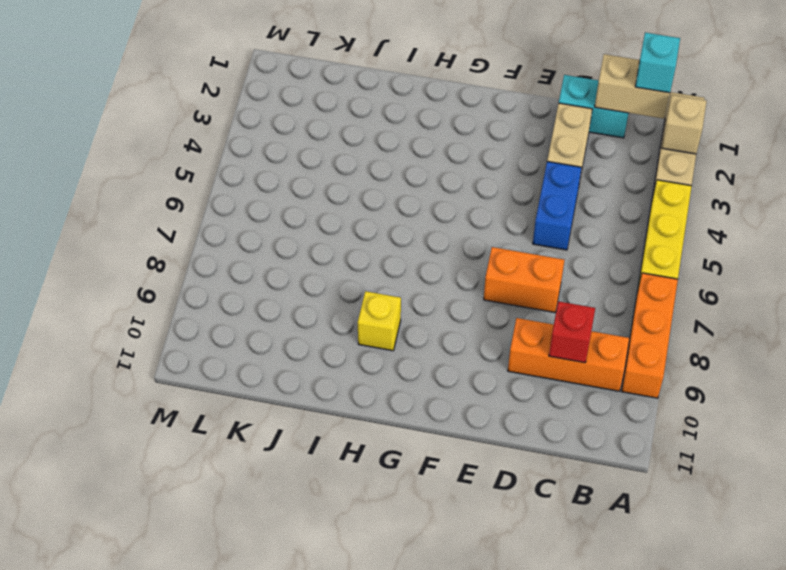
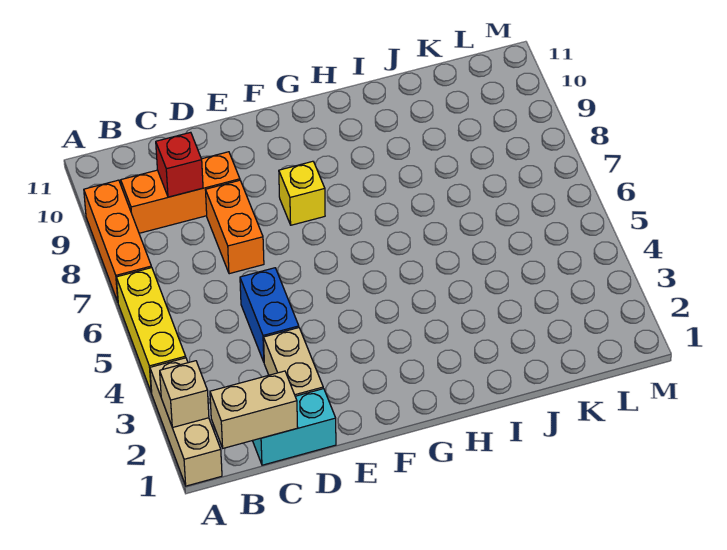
cyan brick B1 level 3 -> none
orange brick D7:E7 level 1 -> orange brick D7:D8 level 1
yellow brick H9 level 1 -> yellow brick F8 level 1

